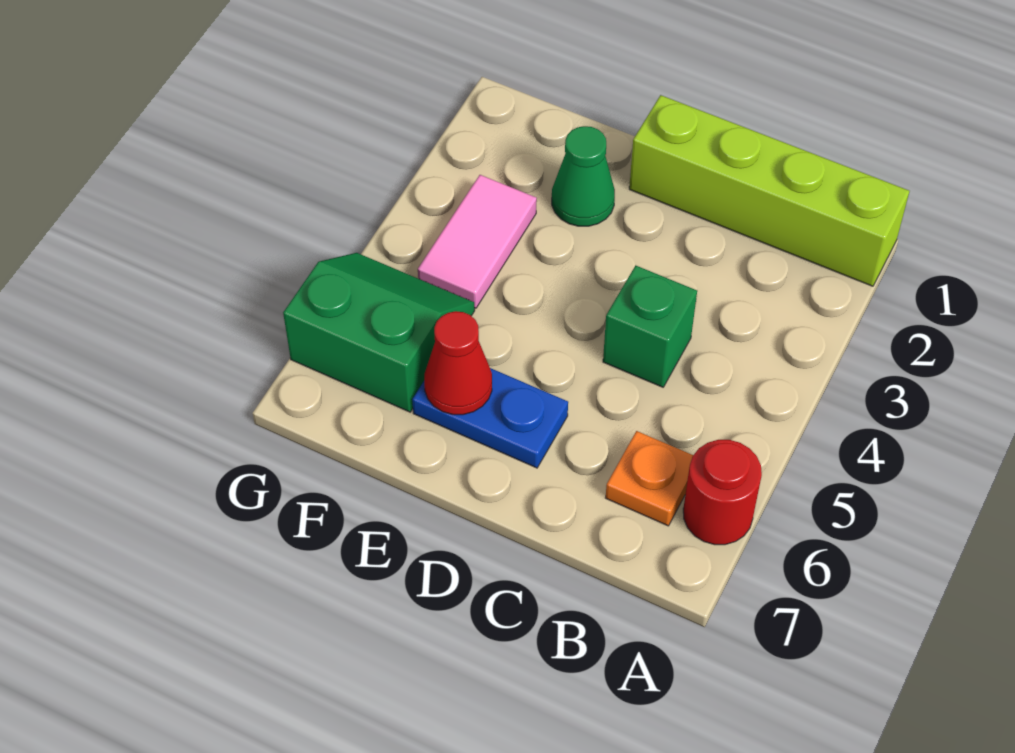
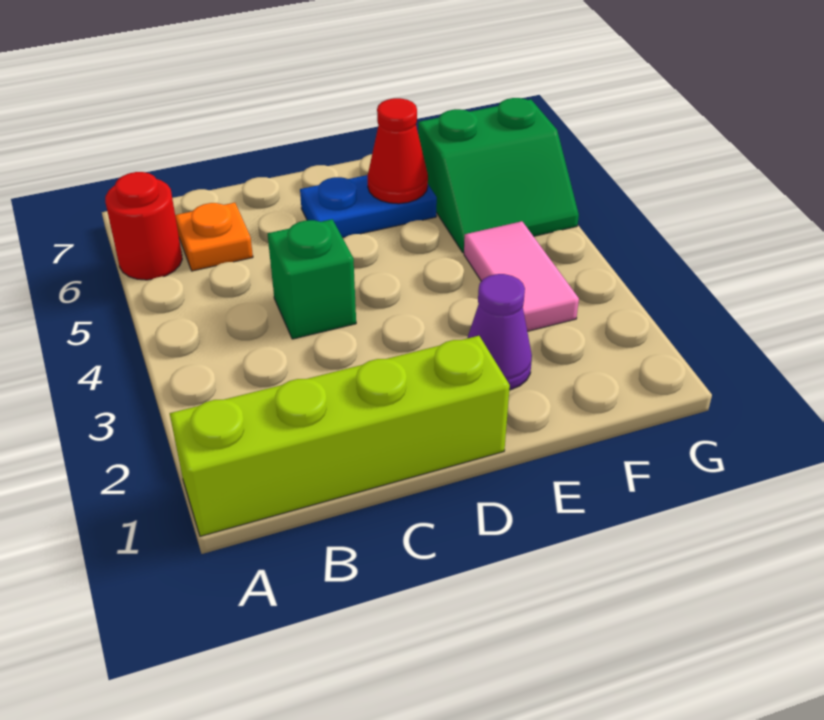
green cone E2 level 1 -> purple cone E2 level 1

